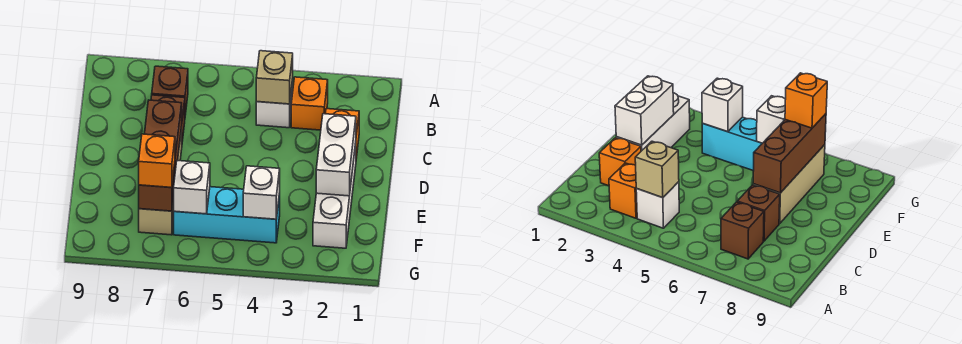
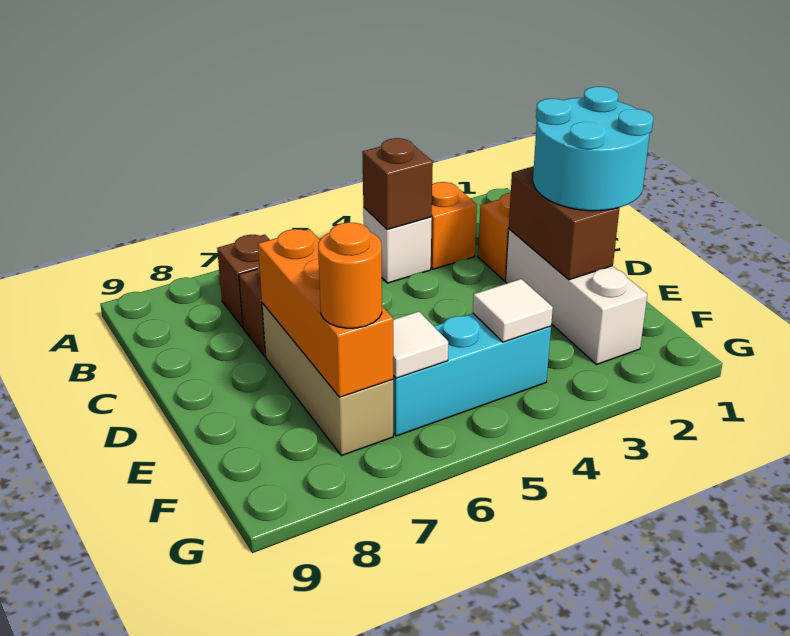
tan brick B4 level 2 -> brown brick B4 level 2
none -> cyan round brick D1:E2 level 3
white brick D2:E2 level 2 -> brown brick D2:E2 level 2
brown brick D7:F7 level 2 -> orange brick D7:F7 level 2
white brick F4 level 2 -> white tile F4 level 2
white brick F6 level 2 -> white tile F6 level 2
orange brick F7 level 3 -> orange round brick F7 level 3

